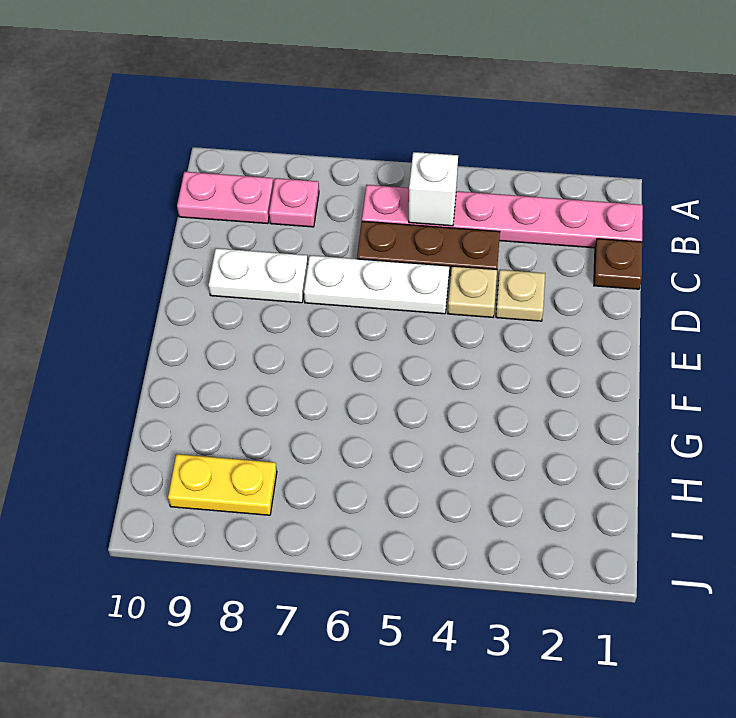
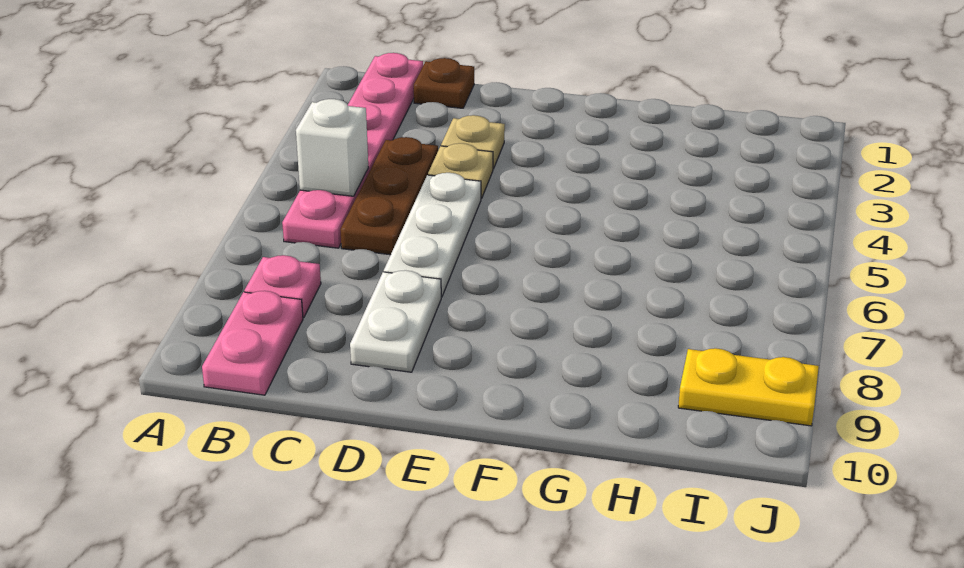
yellow plate I8:I9 level 1 -> yellow plate I9:J9 level 1

